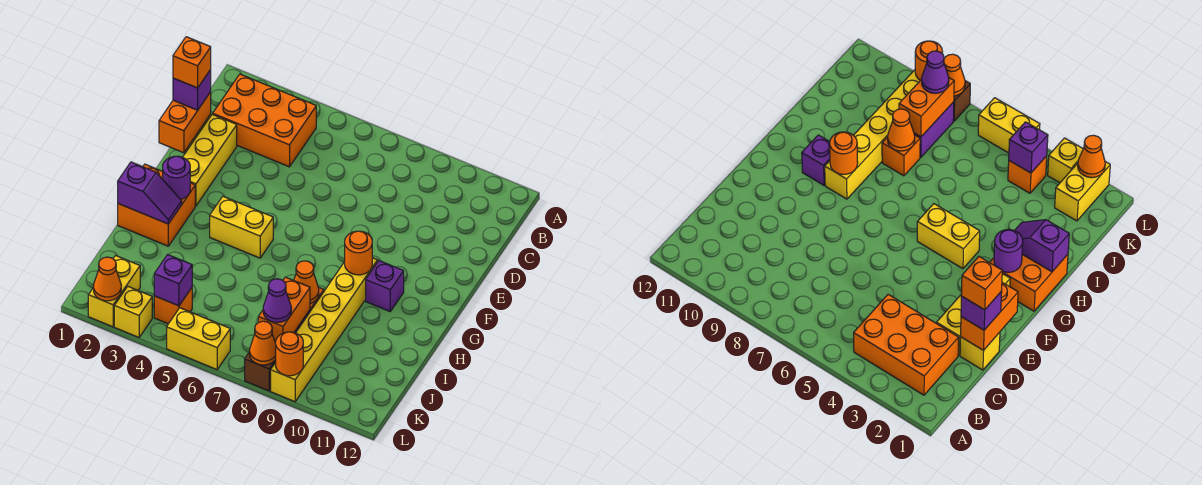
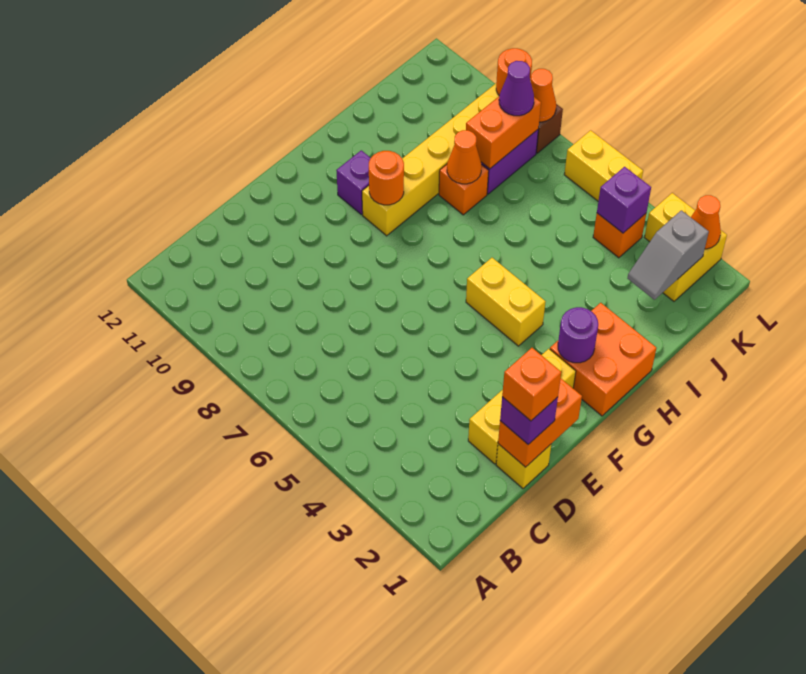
orange brick B2:C4 level 1 -> none
purple slope H1:H2 level 2 top 1 -> none
none -> grey slope J2:K2 level 2 top K

